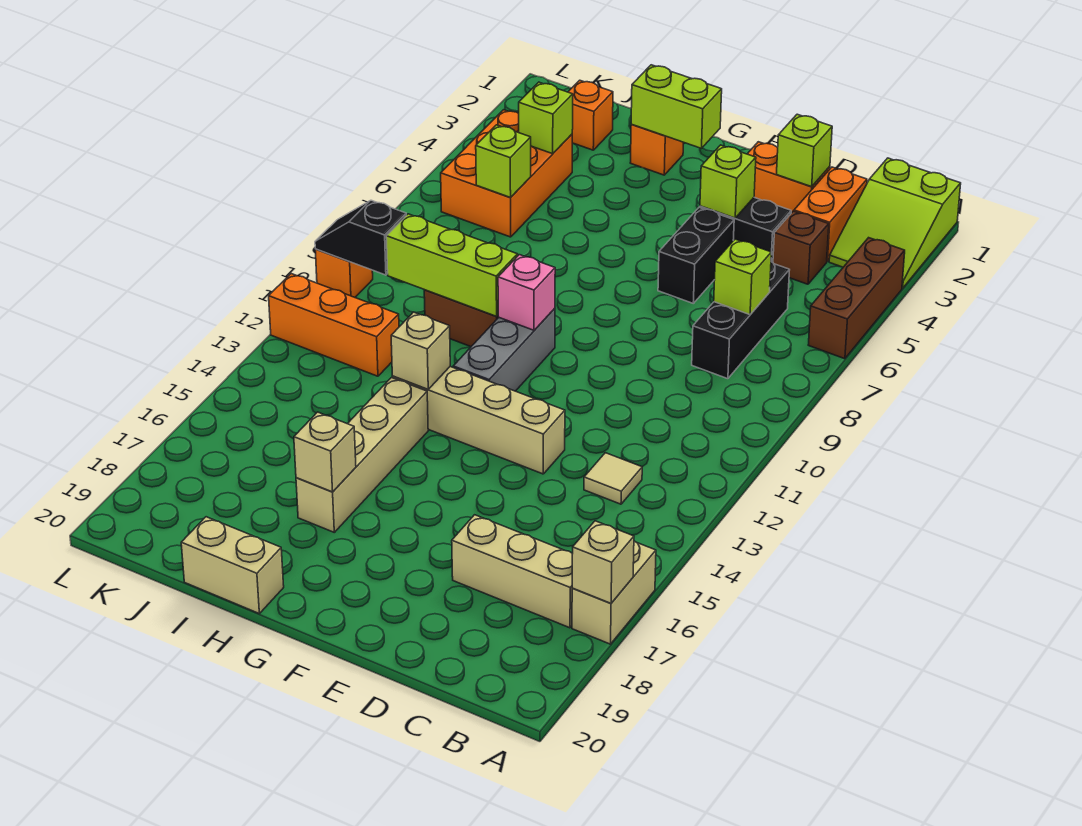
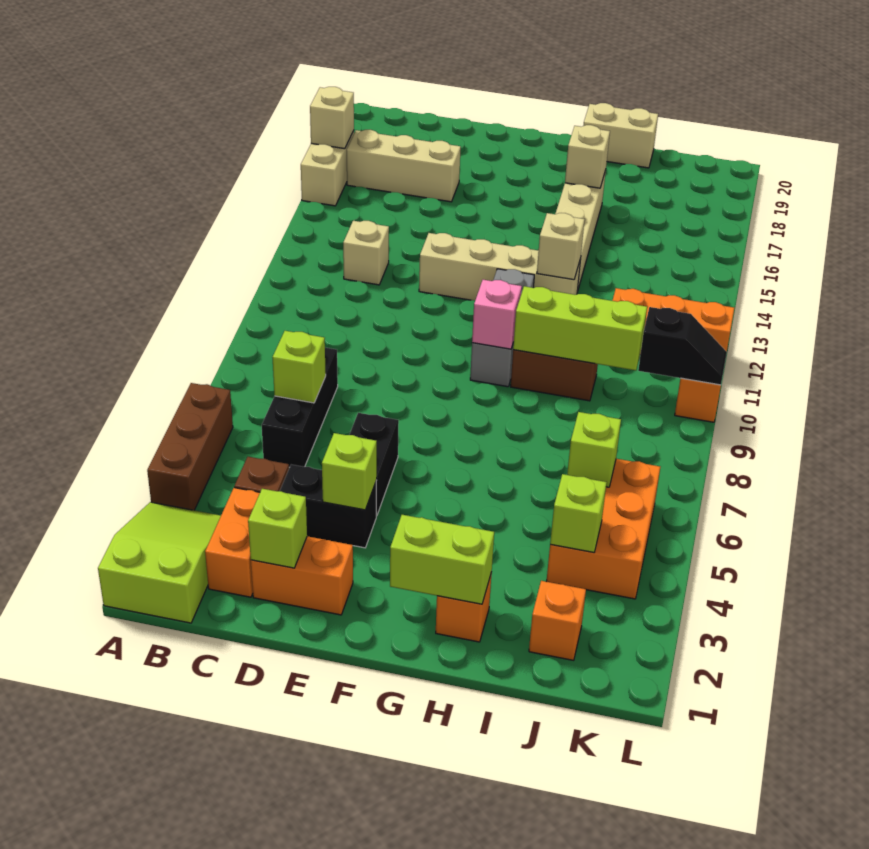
tan tile C13 level 1 -> tan brick C13 level 1

